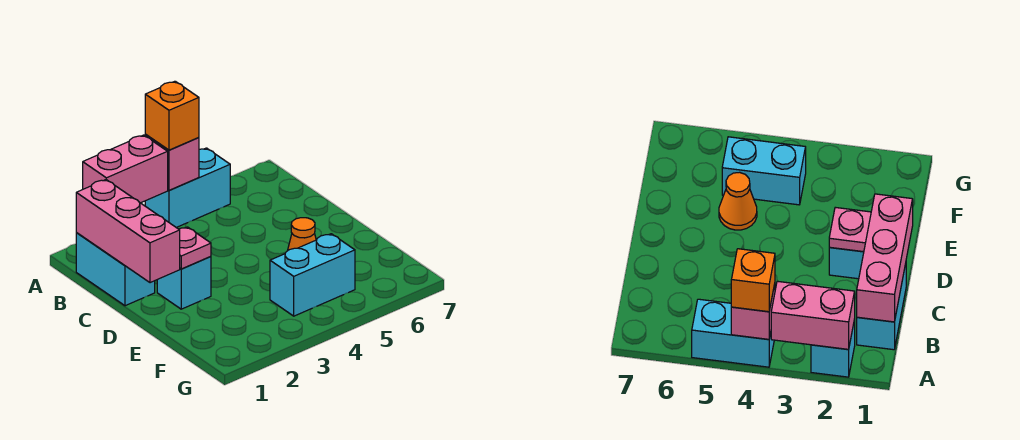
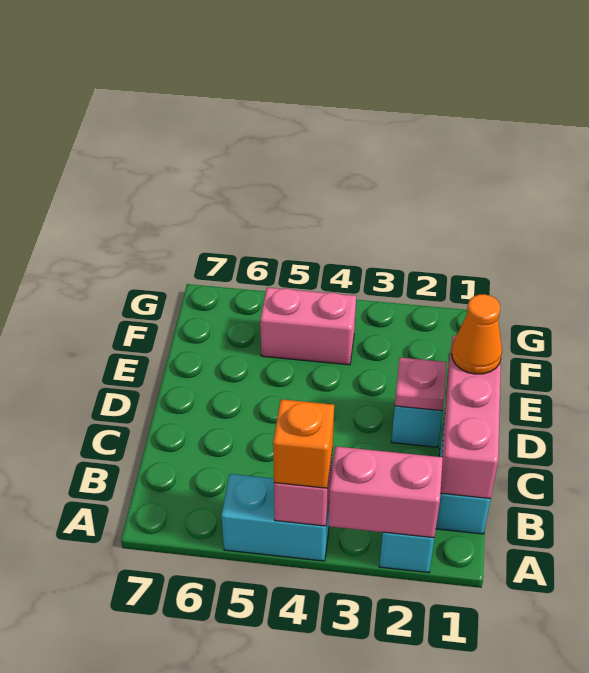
orange cone E5 level 1 -> orange cone D1 level 3
cyan brick F4:F5 level 1 -> pink brick F4:F5 level 1

